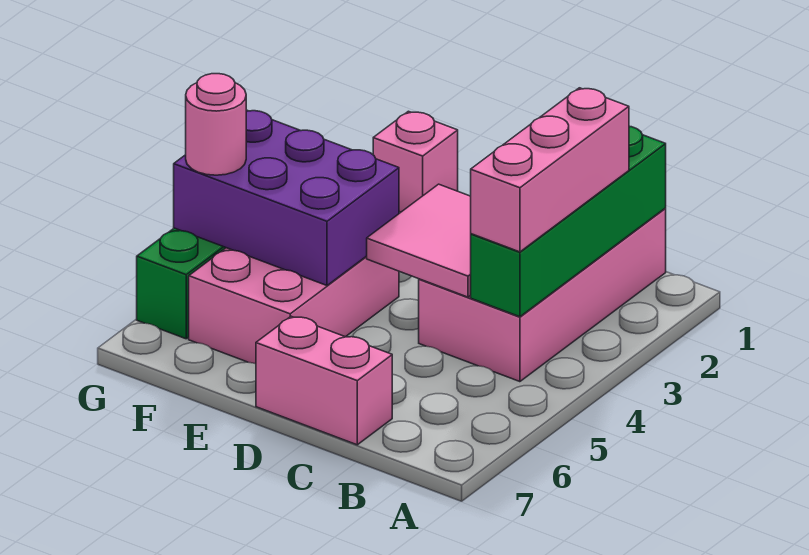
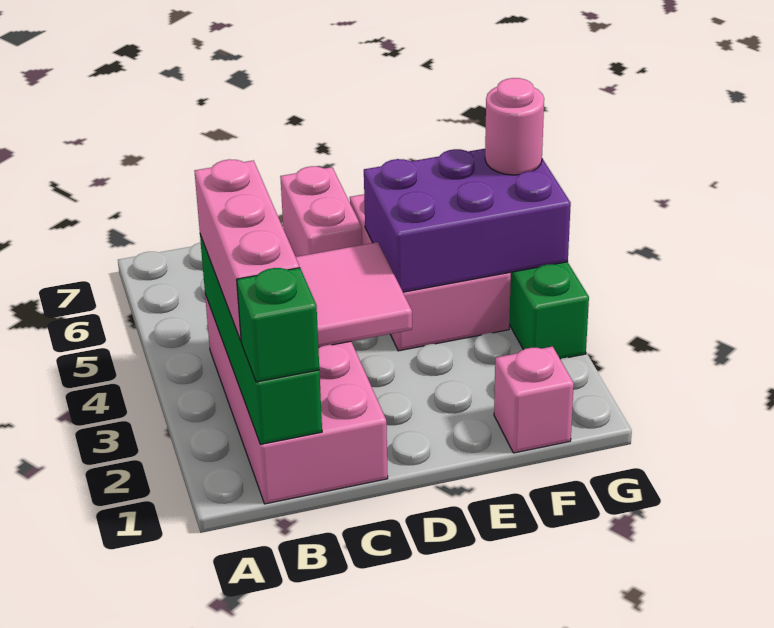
none -> green brick B1 level 3
pink brick C7:D7 level 1 -> pink brick D6:D7 level 1

